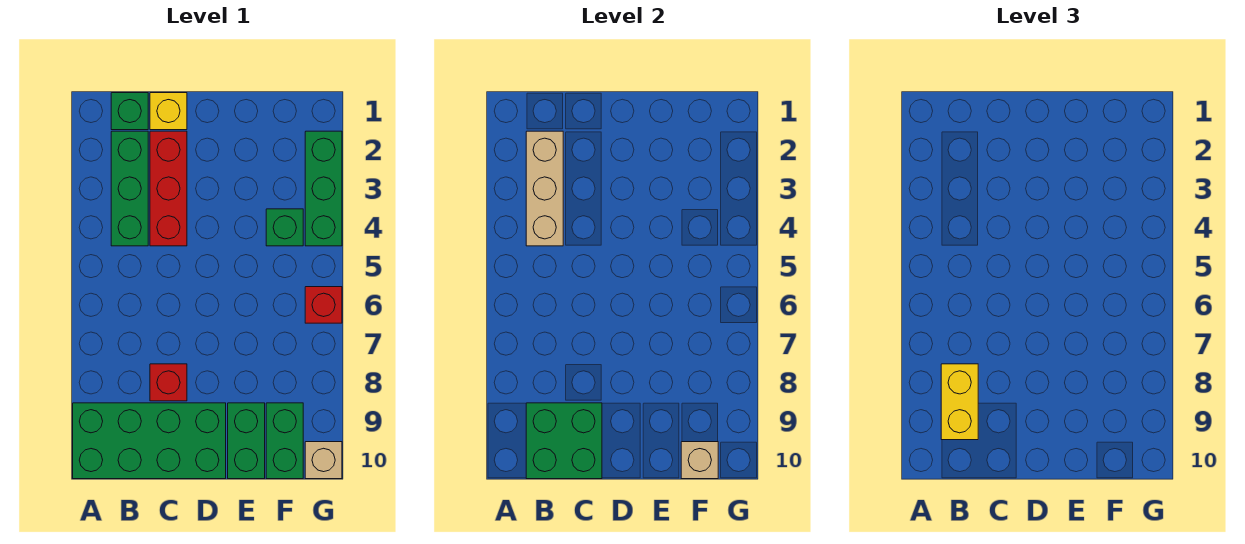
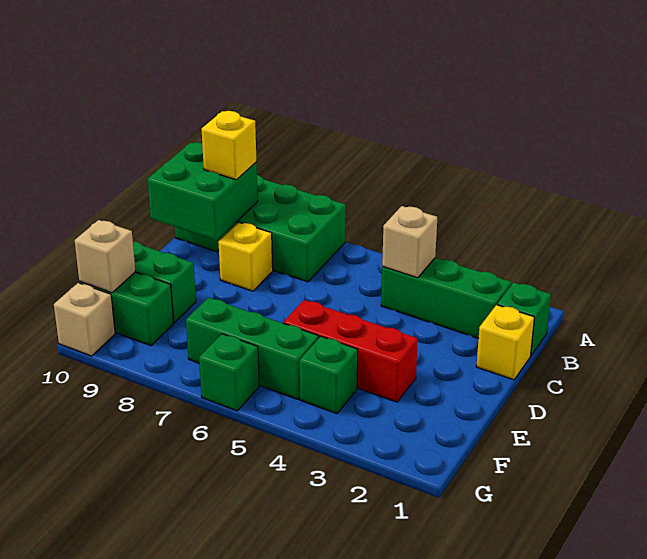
green brick A9:D10 level 1 -> green brick A7:B10 level 1
tan brick B2:B4 level 2 -> tan brick B4 level 2
yellow brick B8:B9 level 3 -> yellow brick B9 level 3
red brick C2:C4 level 1 -> red brick E3:E5 level 1
red brick C8 level 1 -> yellow brick C8 level 1
green brick G2:G4 level 1 -> green brick F5:F7 level 1
red brick G6 level 1 -> green brick G6 level 1

